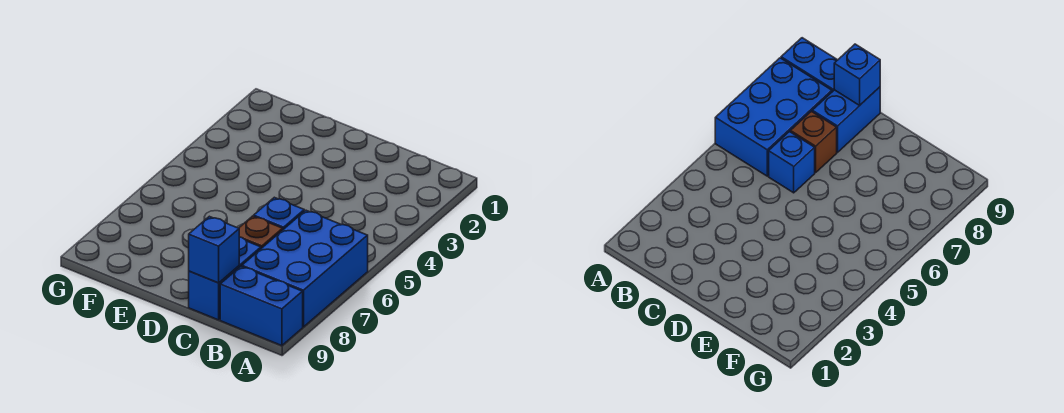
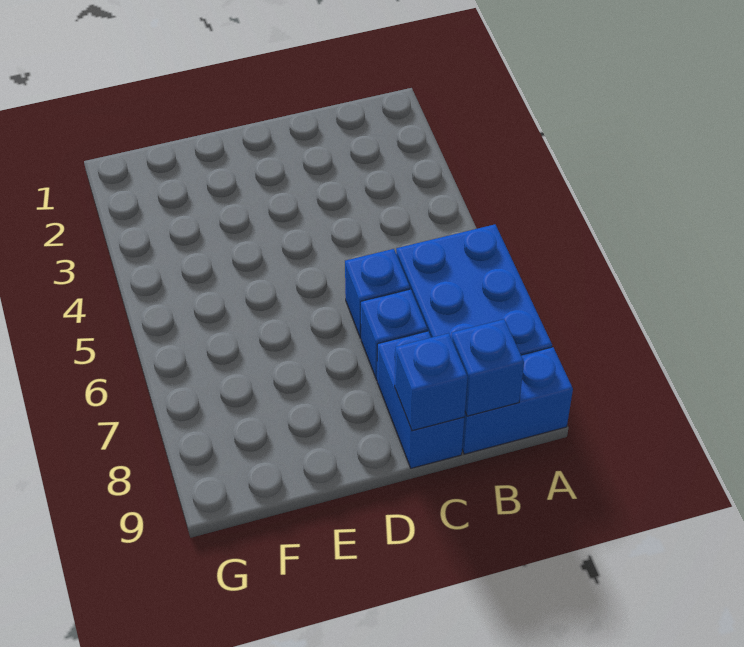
none -> blue brick B9 level 2
brown brick C7 level 1 -> blue brick C7 level 1

